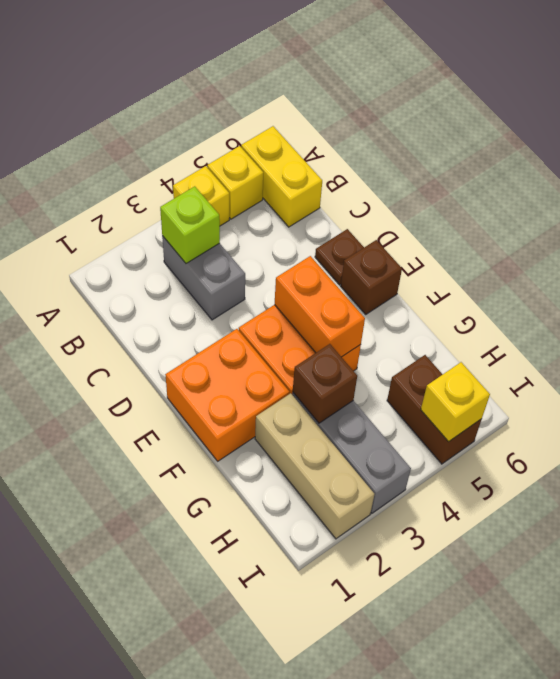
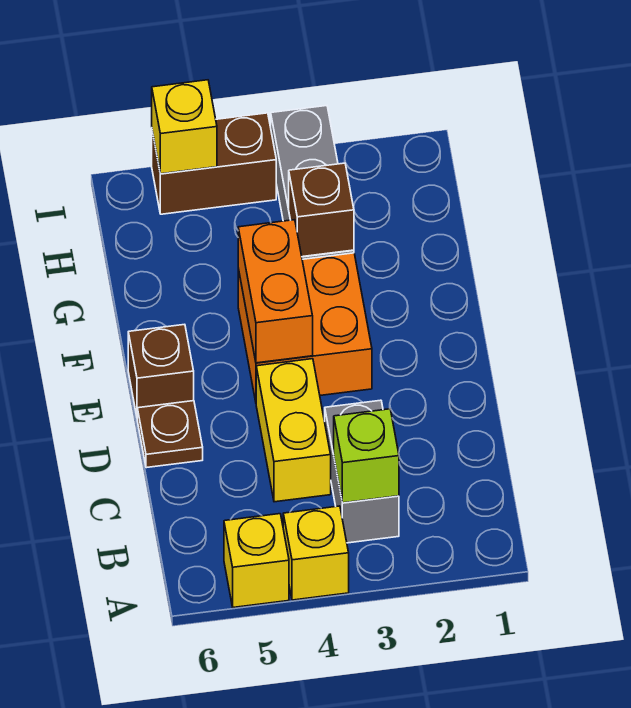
yellow brick A6:B6 level 1 -> yellow brick C4:D4 level 1
orange brick E1:F2 level 1 -> none
tan brick G2:I2 level 1 -> none
brown brick H5:I5 level 1 -> brown brick I4:I5 level 1

